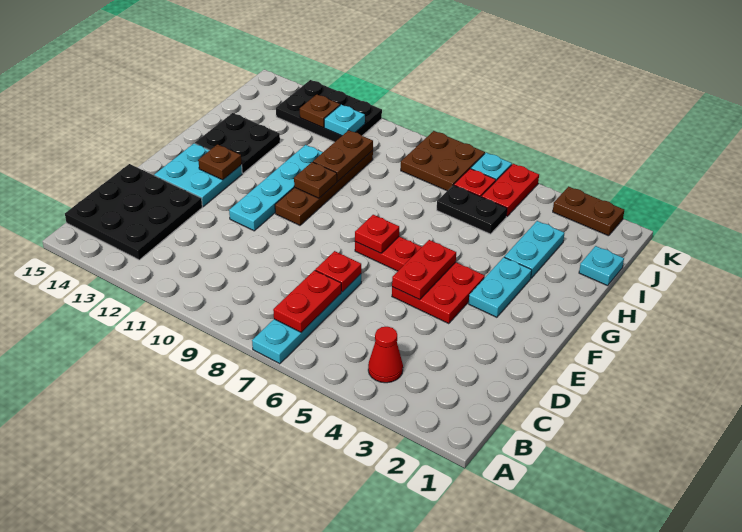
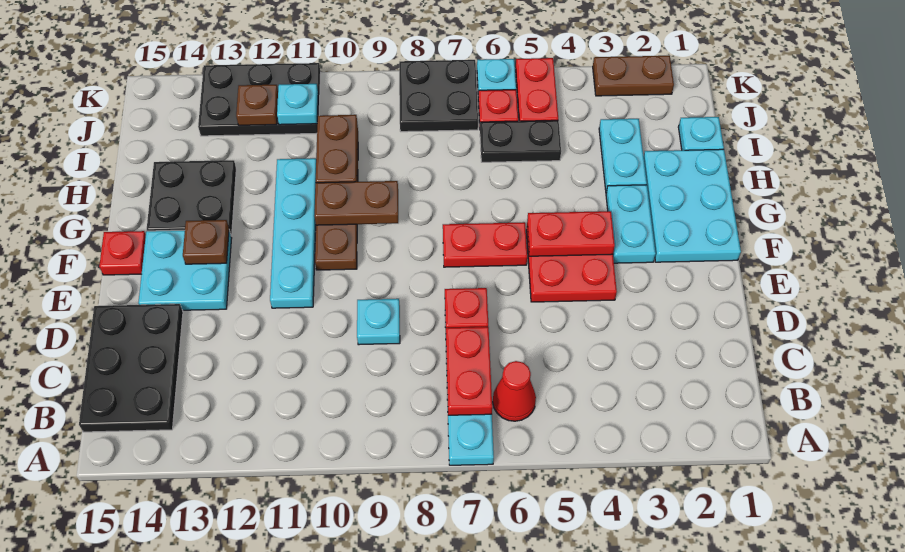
red cone B4 level 1 -> red cone B6 level 1
black plate B13:D15 level 1 -> black plate B14:D15 level 1
none -> cyan plate D9 level 1
red plate E5:F5 level 2 -> red plate F4:F5 level 2
none -> cyan plate F1:H2 level 1
red plate F7 level 2 -> red plate F15 level 1
brown plate G10 level 2 -> brown plate G9:G10 level 2
brown plate J7:K8 level 1 -> black plate J7:K8 level 1

